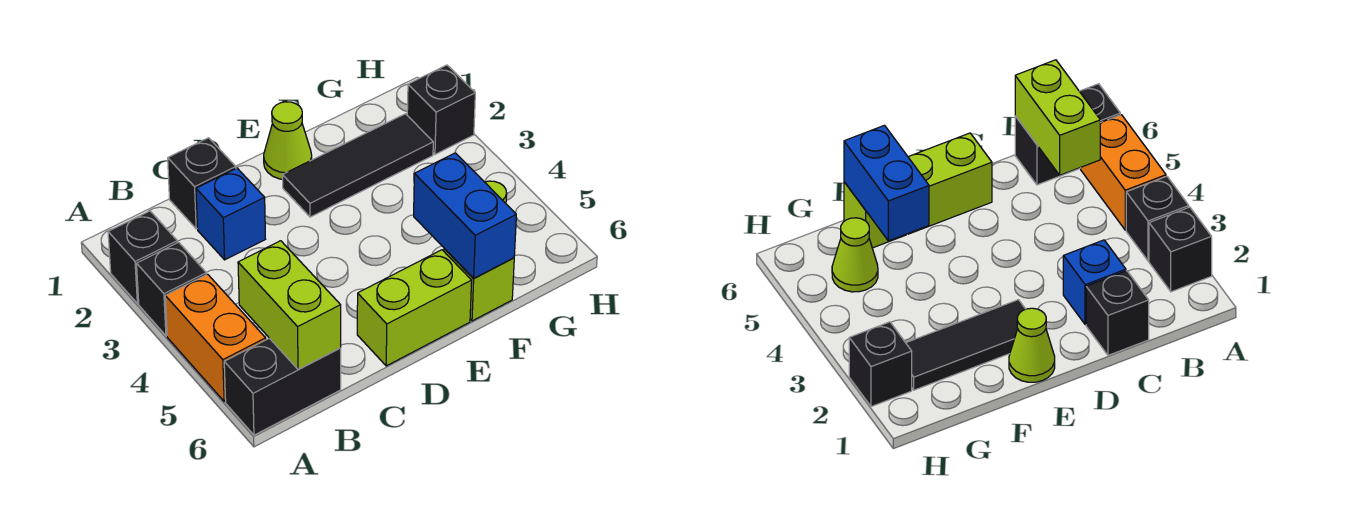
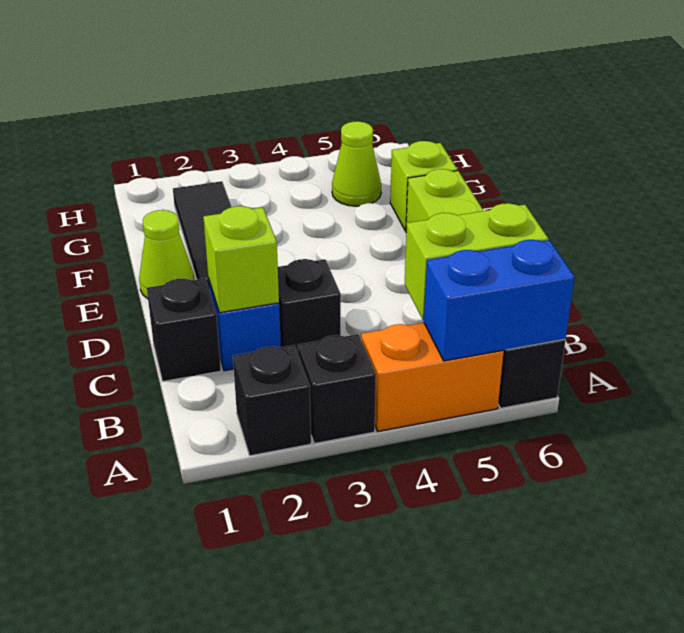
none -> lime brick C2 level 2
blue brick F5:F6 level 2 -> blue brick A5:A6 level 2
black brick H2 level 1 -> black brick C3 level 1

